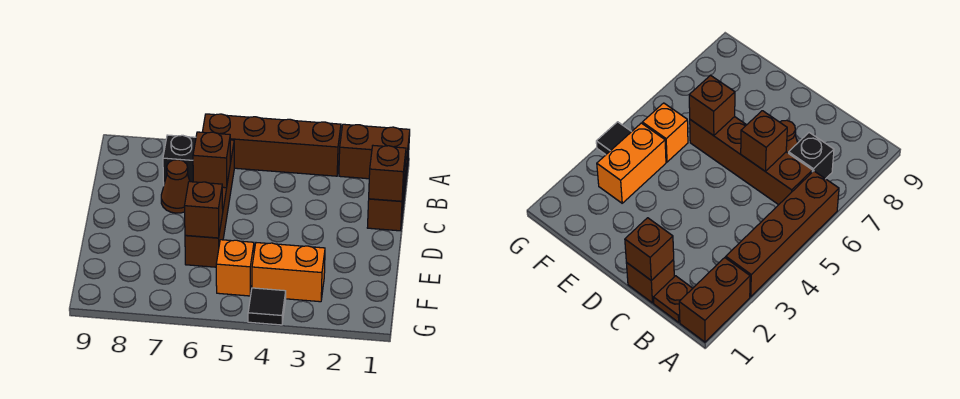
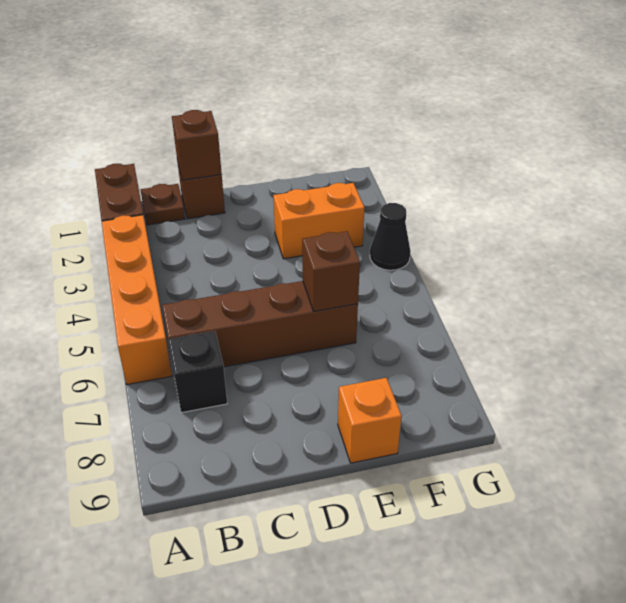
brown brick A3:A6 level 1 -> orange brick A3:A6 level 1
brown brick C6 level 2 -> none
brown cone C7 level 1 -> none
orange brick F3:F4 level 1 -> orange brick E3:F3 level 1
orange brick F5 level 1 -> orange brick E9 level 1
black tile G4 level 1 -> black cone G4 level 1

